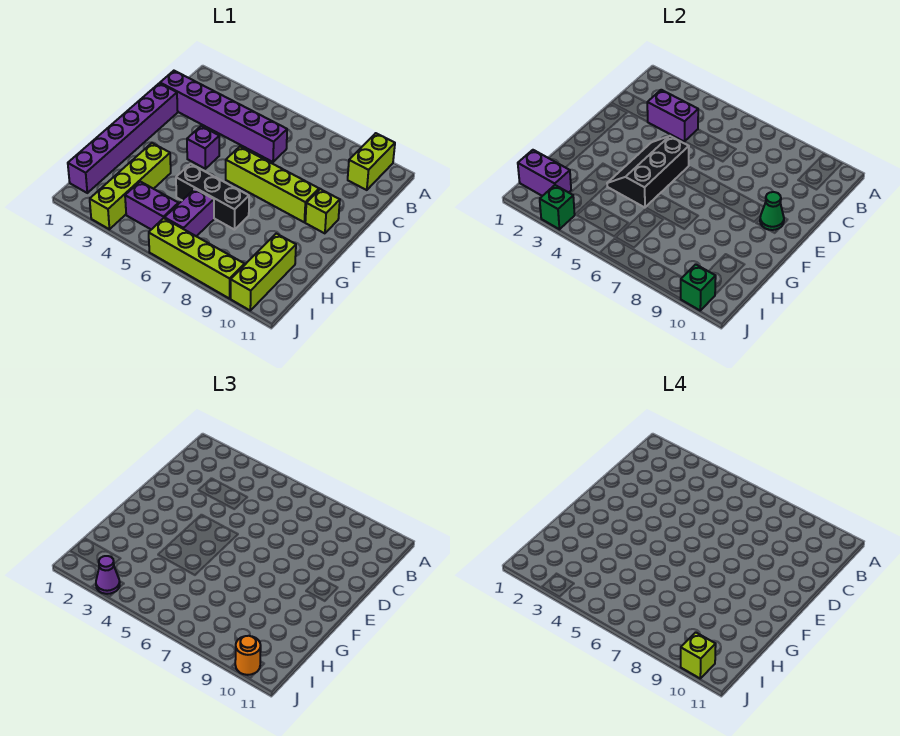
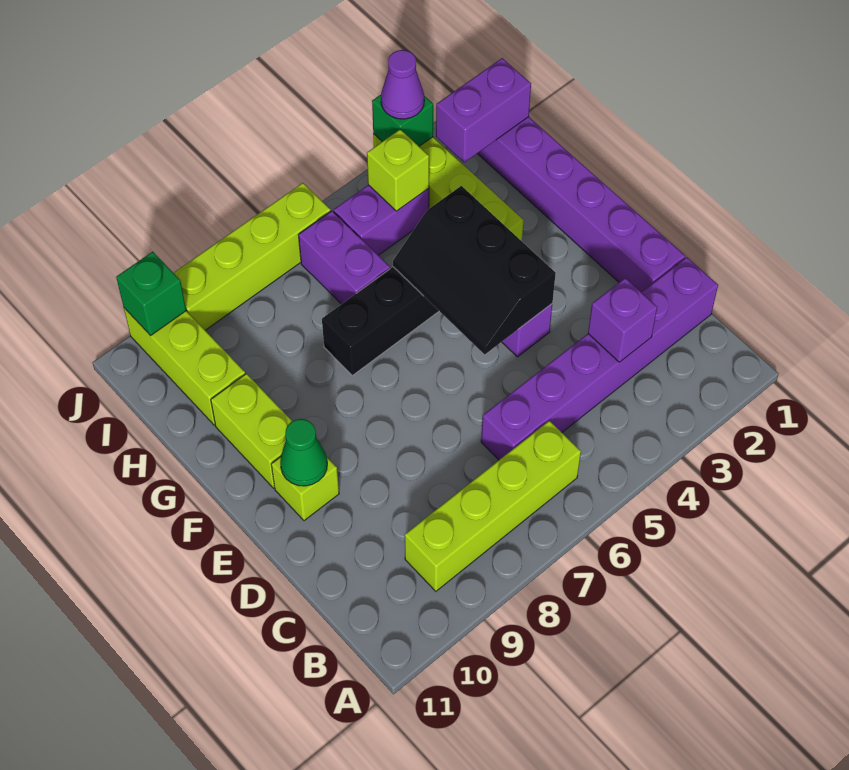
lime brick A10:B10 level 1 -> lime brick F10:G10 level 1
purple brick C3:C4 level 2 -> purple brick C3 level 2
black slope E4:G5 level 2 top 5 -> black slope E4:G5 level 2 top 4
lime brick E6:E9 level 1 -> lime brick B6:B9 level 1
orange round brick J10 level 3 -> none
lime brick J10 level 4 -> lime brick I4 level 2

